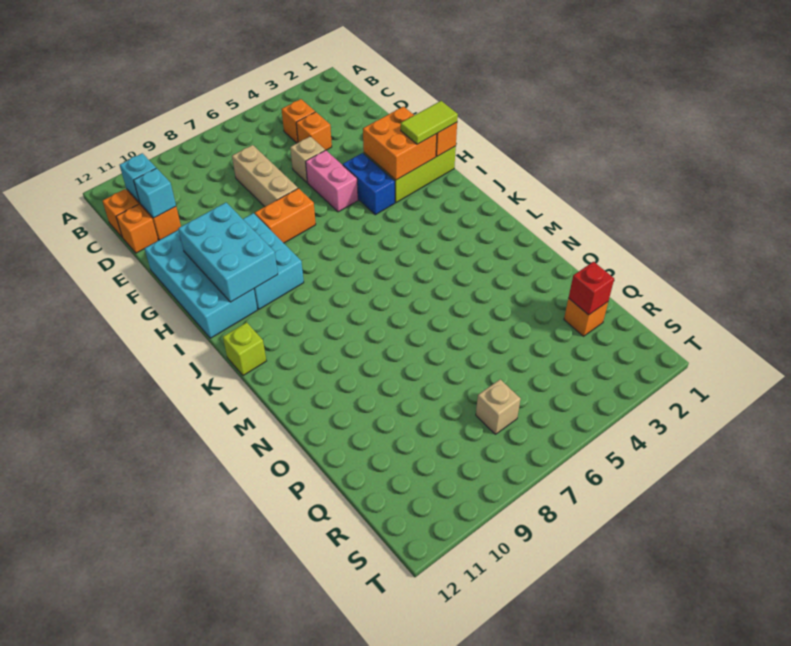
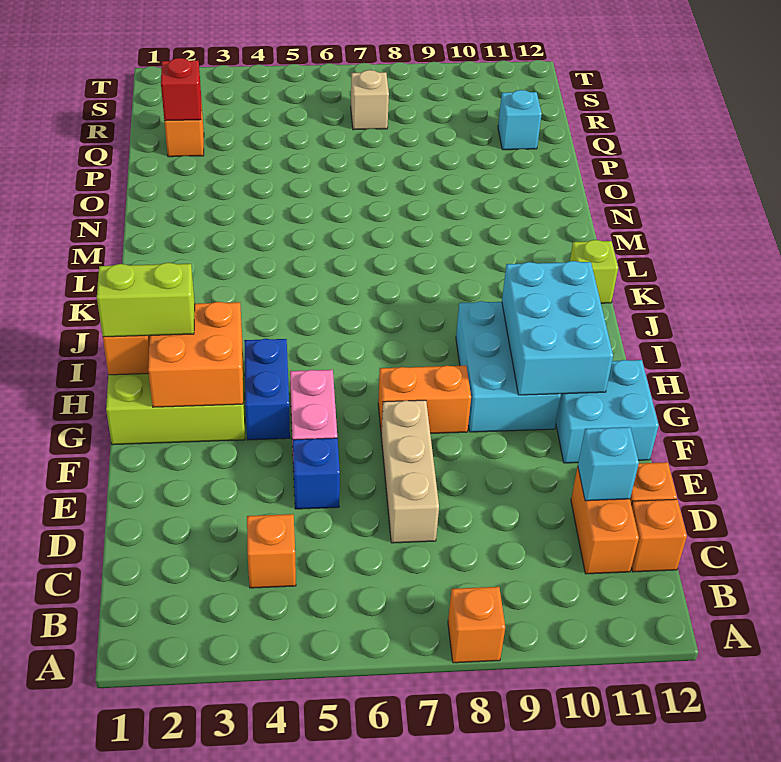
cyan brick C11 level 2 -> cyan brick Q11 level 1
orange brick D4 level 1 -> orange brick A8 level 1
tan brick E5 level 1 -> blue brick E5 level 1
cyan brick F11:I12 level 1 -> cyan brick F11:G12 level 1
lime tile H1:H2 level 3 -> lime brick H1:H2 level 3

